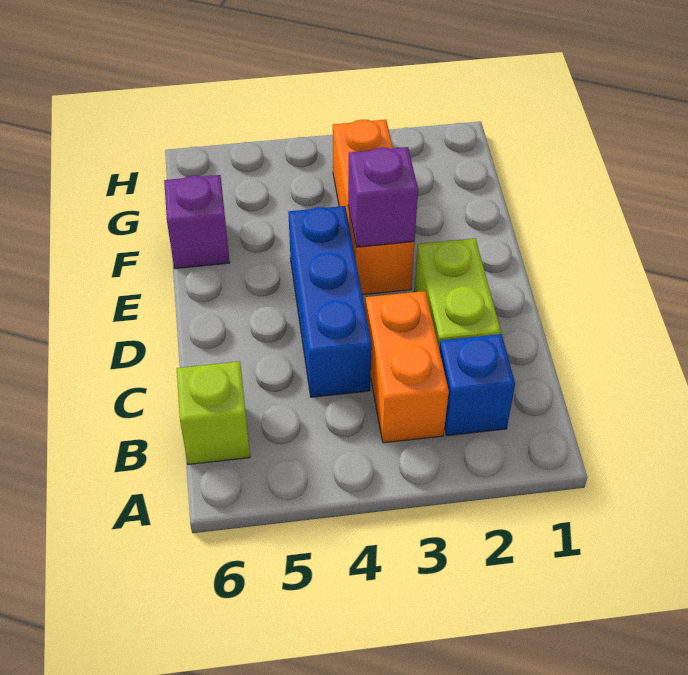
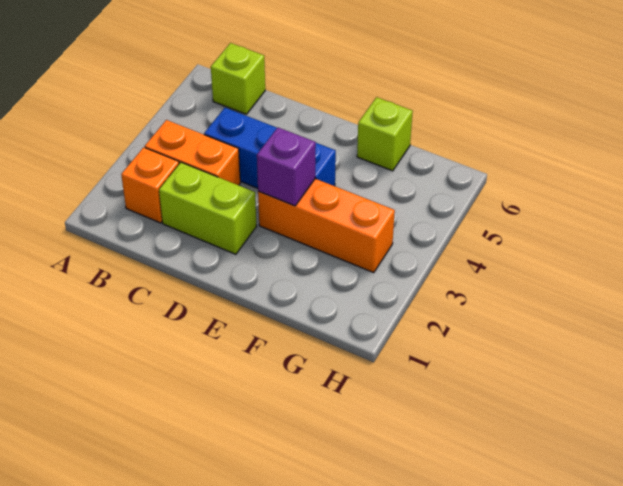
blue brick B2 level 1 -> orange brick B2 level 1
purple brick F6 level 1 -> lime brick F6 level 1

